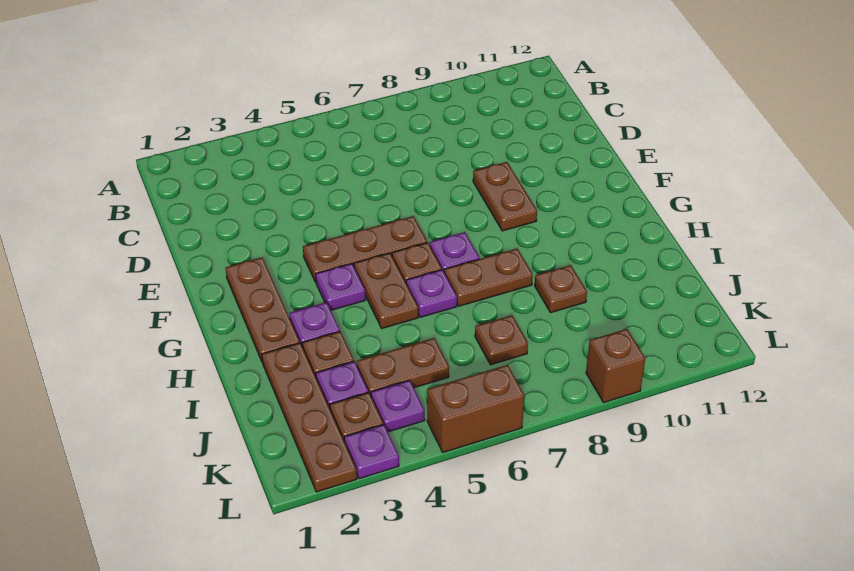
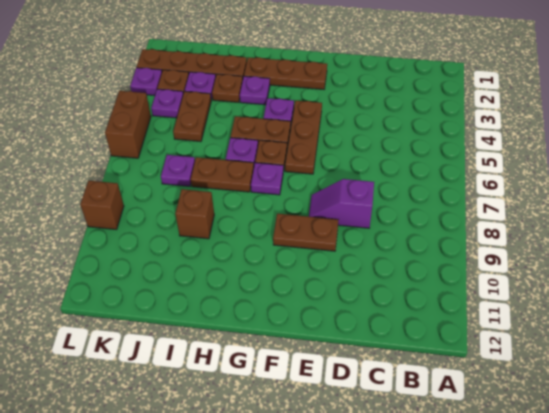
none -> purple slope D8:E8 level 1 top D
brown plate H7:H8 level 1 -> brown plate H7:I7 level 1
brown plate I9 level 1 -> brown brick I9 level 1
brown plate J7 level 1 -> purple plate J7 level 1

